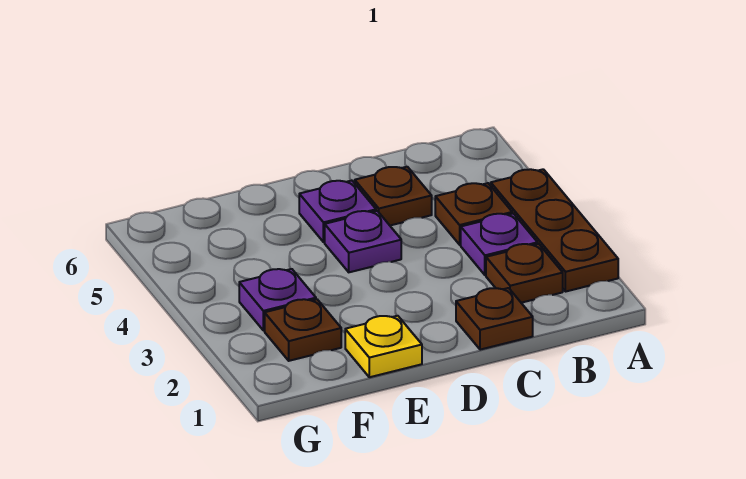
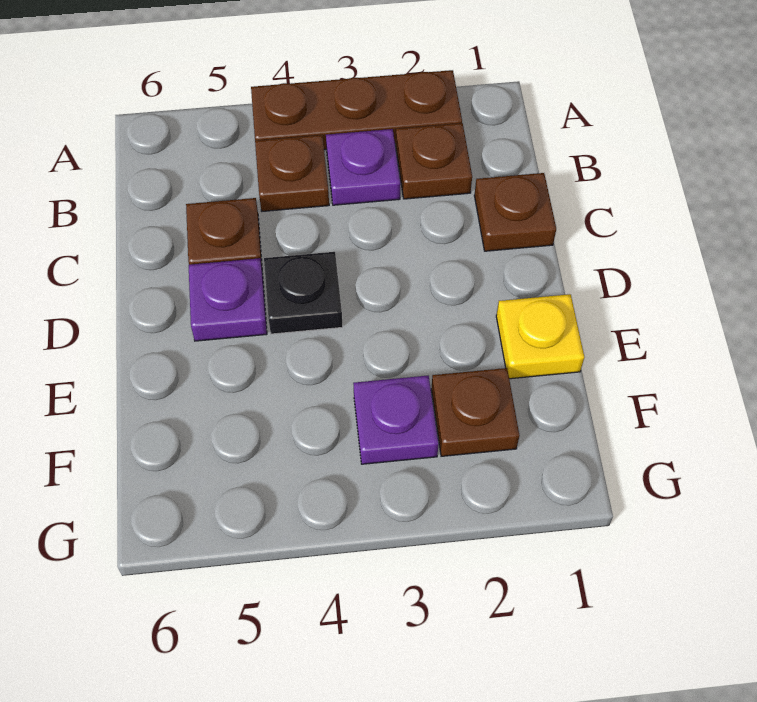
purple plate D4 level 1 -> black plate D4 level 1

